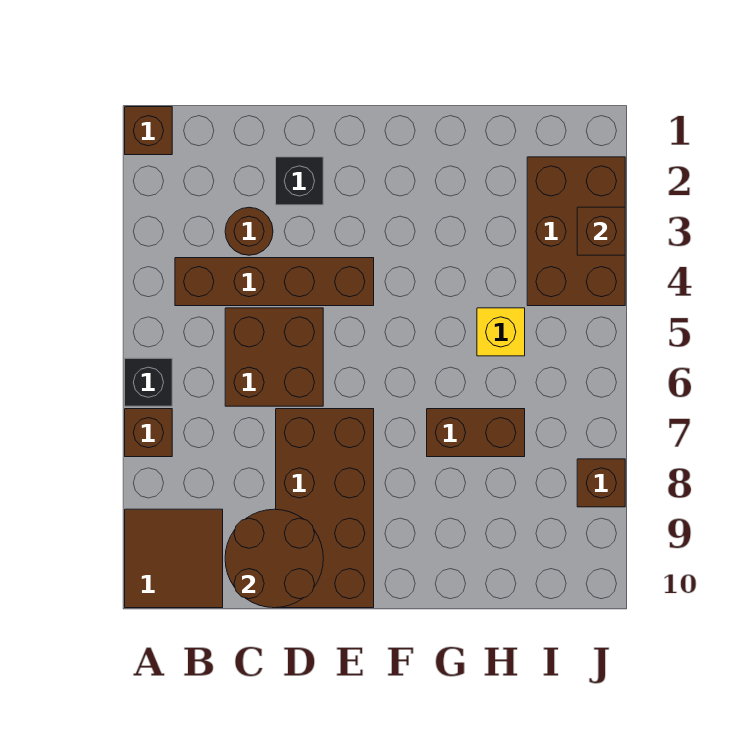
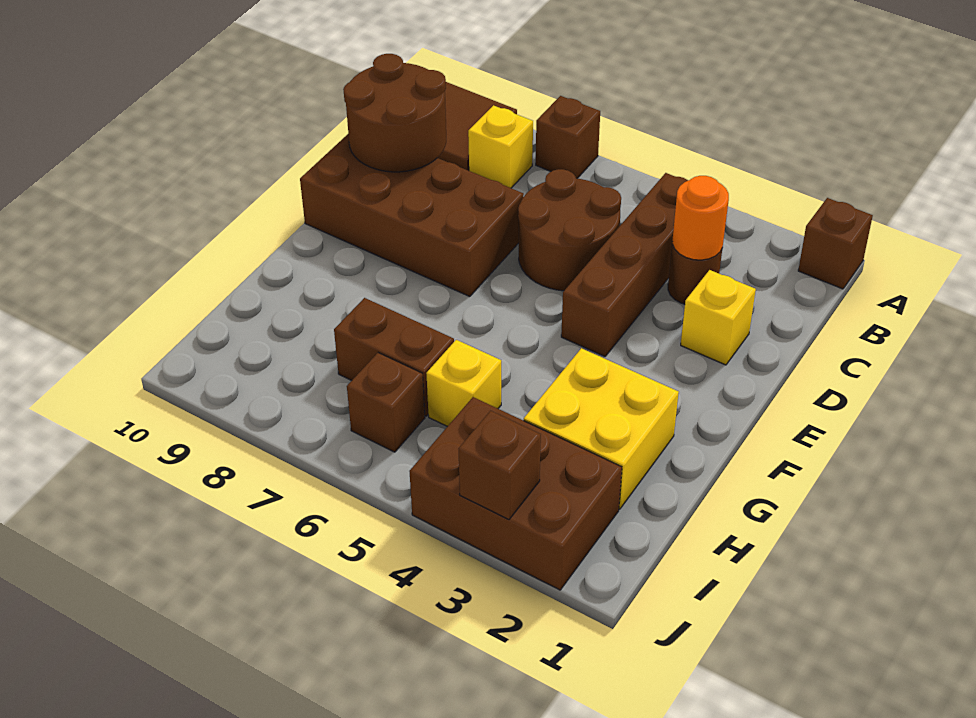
black brick A6 level 1 -> none
none -> yellow brick B8 level 1
none -> orange round brick C3 level 2
brown brick C5:D6 level 1 -> brown round brick C5:D6 level 1
black brick D2 level 1 -> yellow brick D2 level 1
none -> yellow brick G2:H3 level 1
brown brick G7:H7 level 1 -> brown brick H6:H7 level 1
brown brick J8 level 1 -> brown brick I6 level 1

